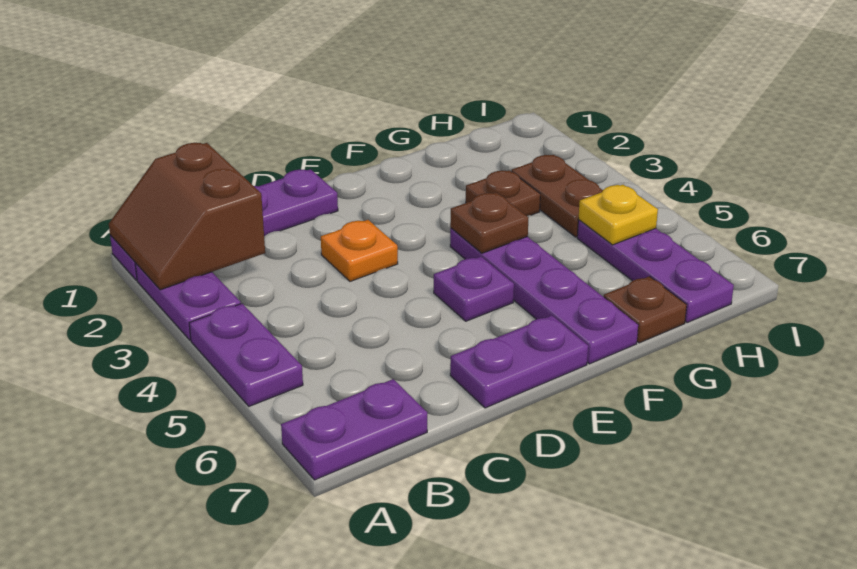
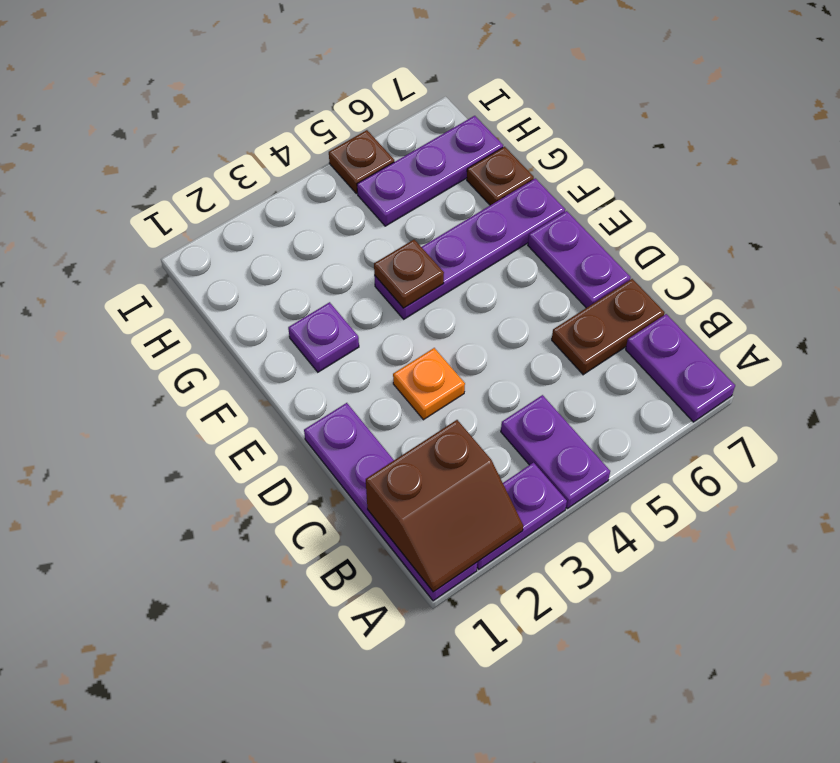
purple plate A4:A5 level 1 -> purple plate A4:B4 level 1
purple plate E5 level 1 -> purple plate F2 level 1
brown plate G3 level 1 -> brown plate I5 level 1
brown plate H3:H4 level 1 -> brown plate C6:C7 level 1
yellow plate H5 level 2 -> none

